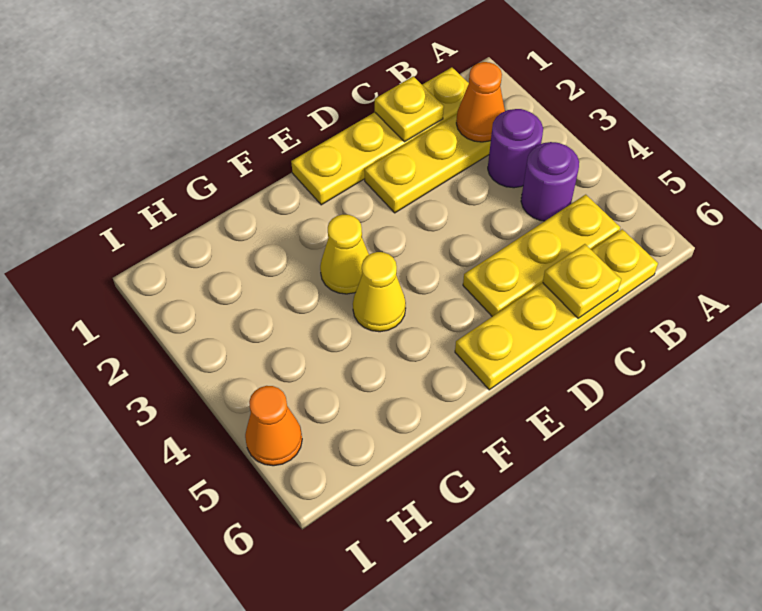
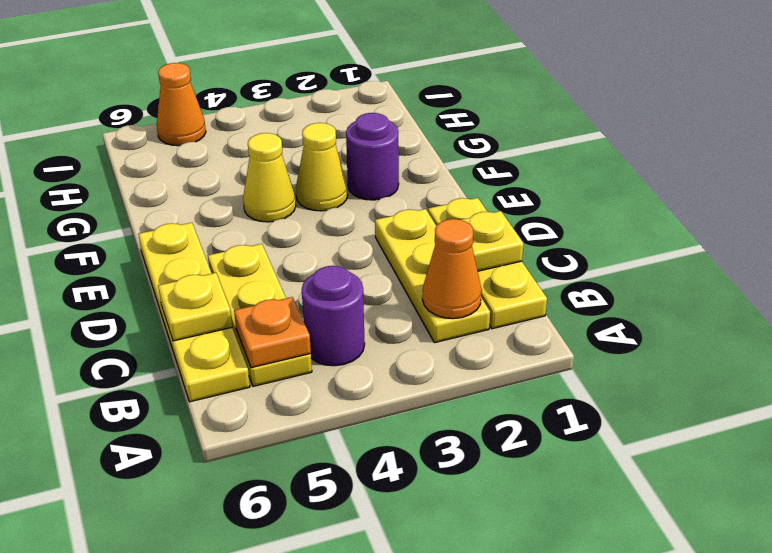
yellow plate B1:E1 level 1 -> yellow plate B1:D1 level 1
purple round brick B3 level 1 -> purple round brick F2 level 1
none -> orange plate B5 level 2

